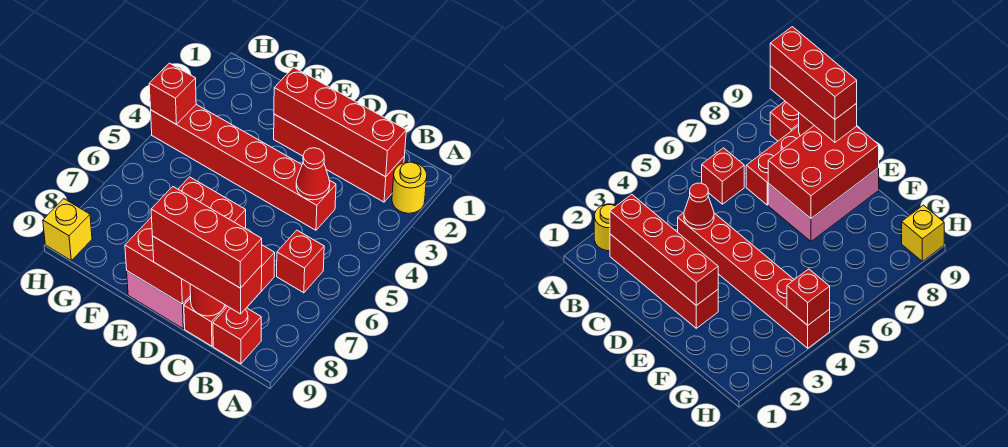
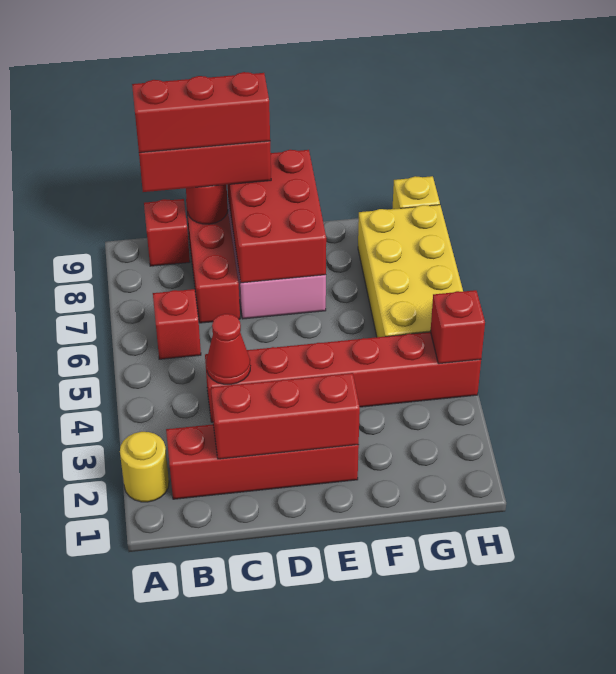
red brick B2:E2 level 2 -> red brick C2:E2 level 2
none -> yellow brick G5:H8 level 1

